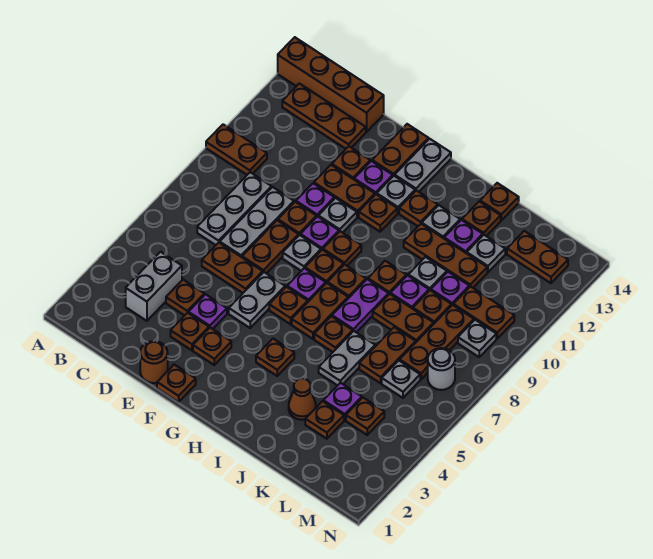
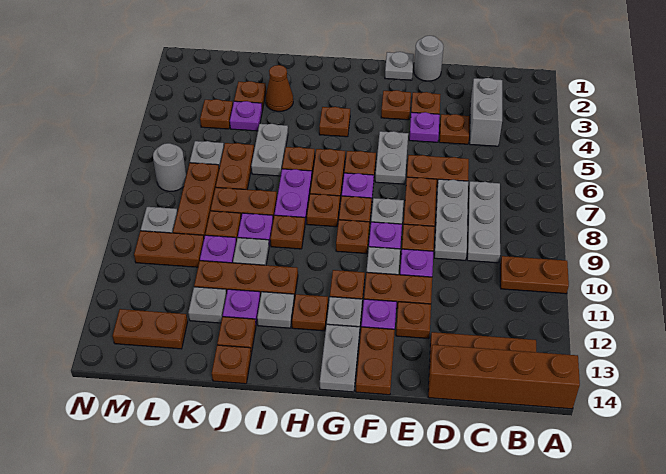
brown round brick E1 level 1 -> grey round brick E1 level 1
brown plate F1 level 1 -> grey plate F1 level 1

